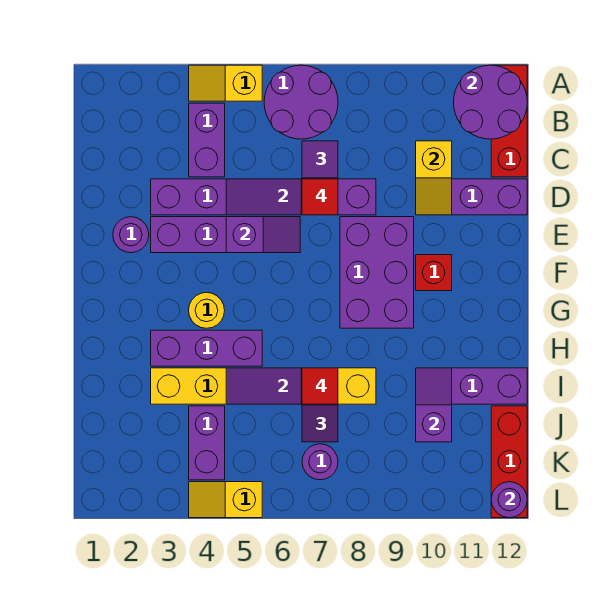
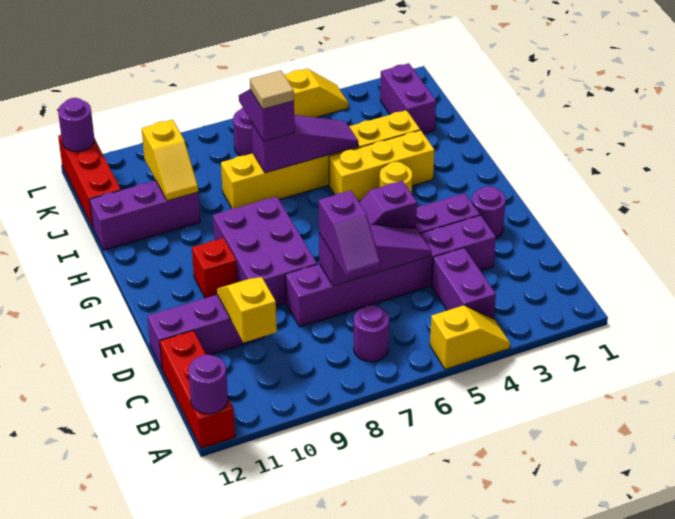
purple round brick A6:B7 level 1 -> purple round brick B7 level 1
purple round brick A11:B12 level 2 -> purple round brick A12 level 2
red tile D7 level 4 -> none
purple brick H3:H5 level 1 -> yellow brick H3:H5 level 1
red tile I7 level 4 -> tan tile I7 level 4
purple slope I10:J10 level 2 top J -> yellow slope I10:J10 level 2 top J
purple brick J4:K4 level 1 -> purple brick J2:K2 level 1

